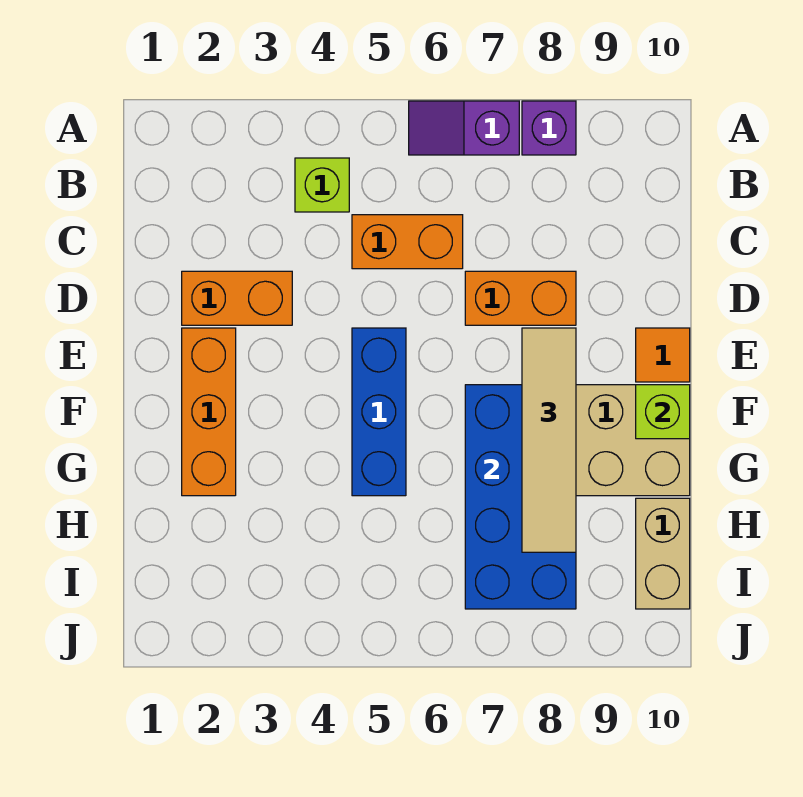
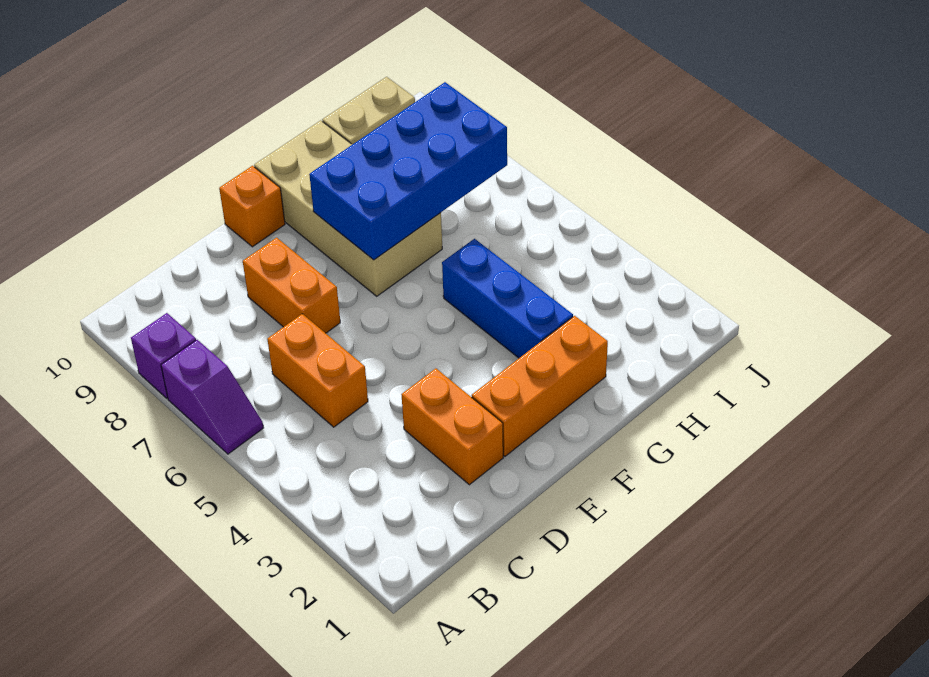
lime brick B4 level 1 -> none
blue brick E5:G5 level 1 -> blue brick G3:G5 level 1
tan tile E8:H8 level 3 -> none
orange tile E10 level 1 -> orange brick E10 level 1
lime brick F10 level 2 -> none

